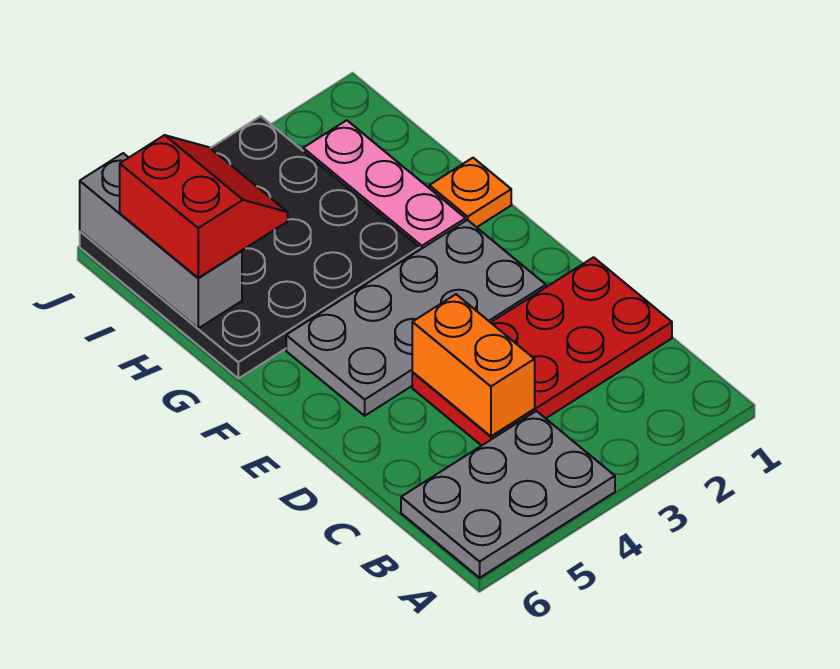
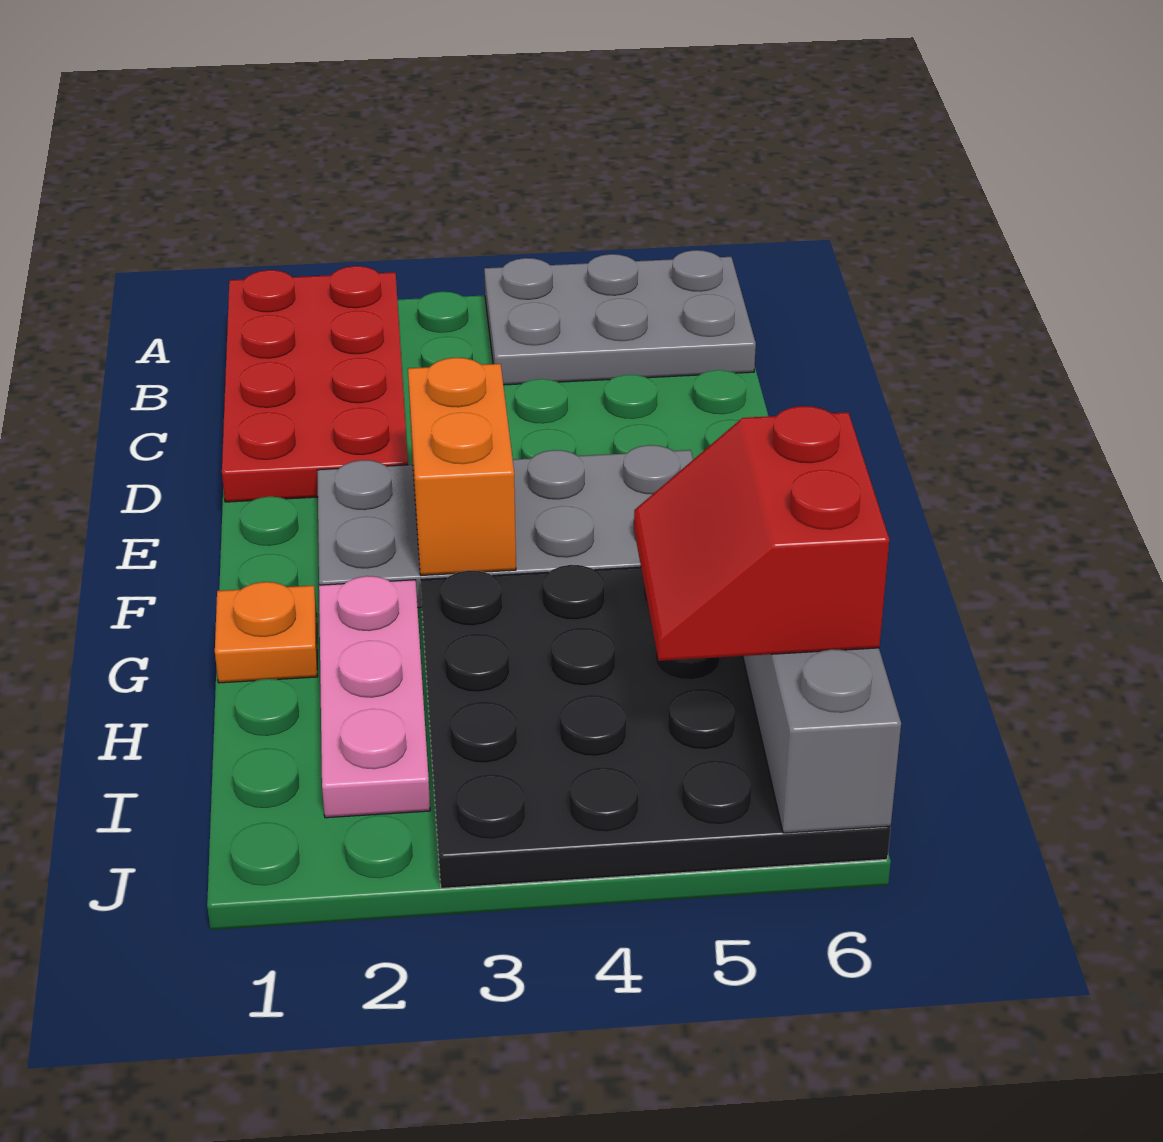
red plate C1:D4 level 1 -> red plate A1:D2 level 1
orange brick C4:D4 level 2 -> orange brick E3:F3 level 2

